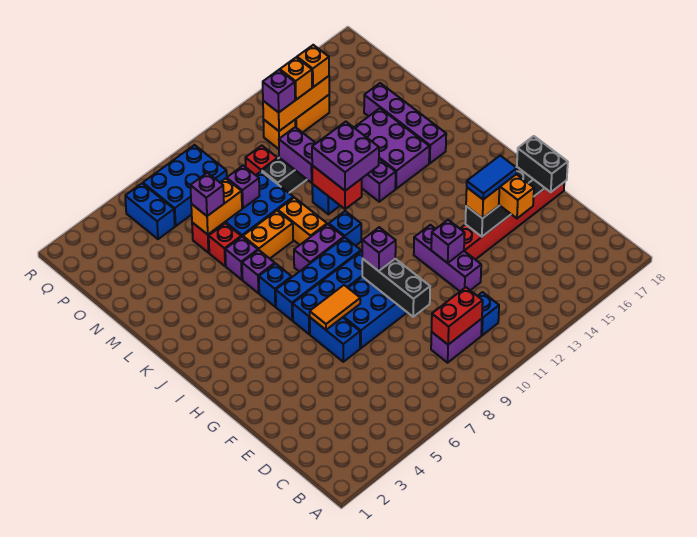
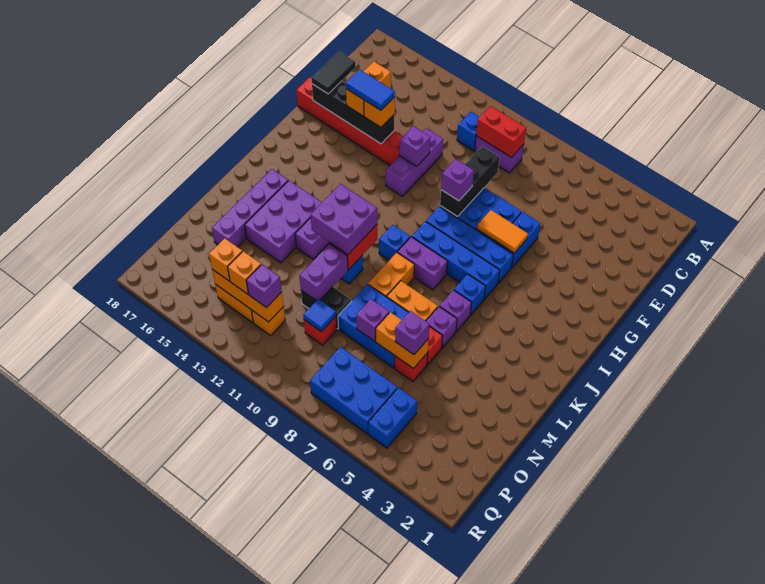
black brick E17:F17 level 3 -> black tile E17:F17 level 3
none -> blue tile O10 level 2

